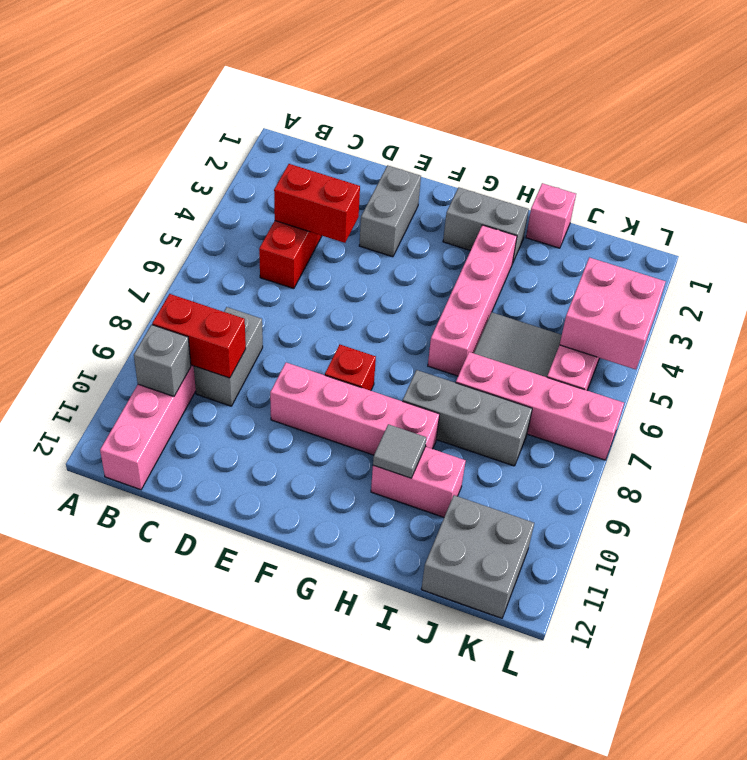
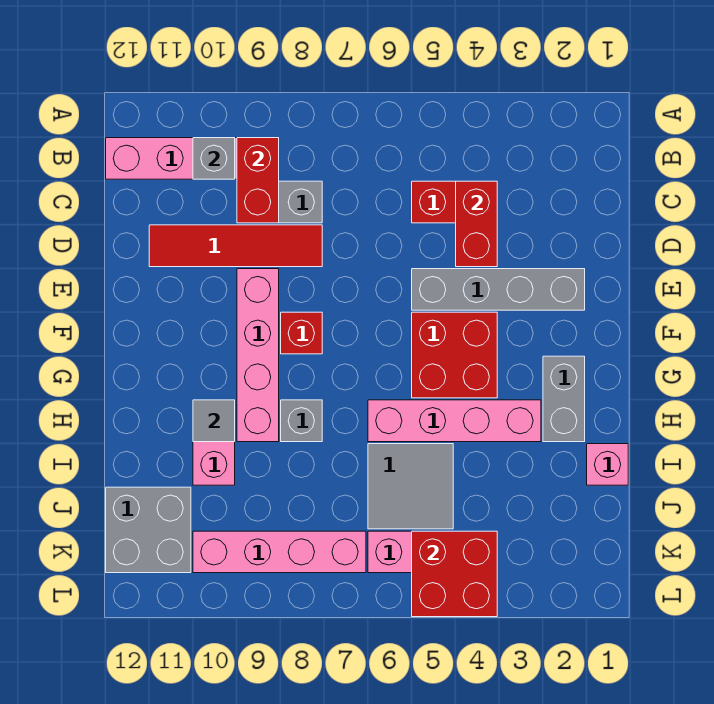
none -> red tile D8:D11 level 1
grey brick E2:E3 level 1 -> grey brick E2:E5 level 1
none -> red brick F4:G5 level 1
grey brick H8:J8 level 1 -> grey brick H8 level 1
pink brick I7:L7 level 1 -> pink brick K7:K10 level 1
pink brick K4:L5 level 2 -> red brick K4:L5 level 2

